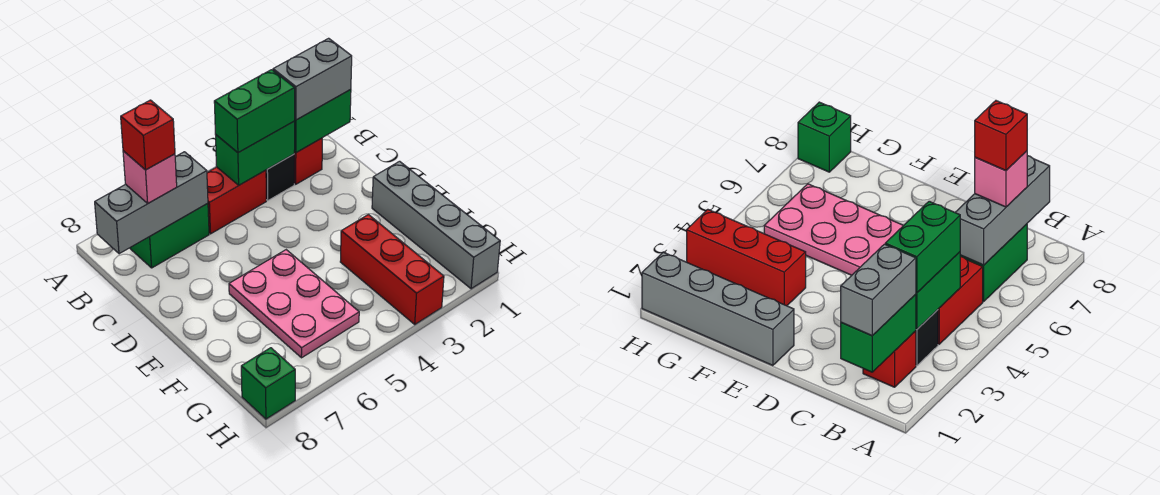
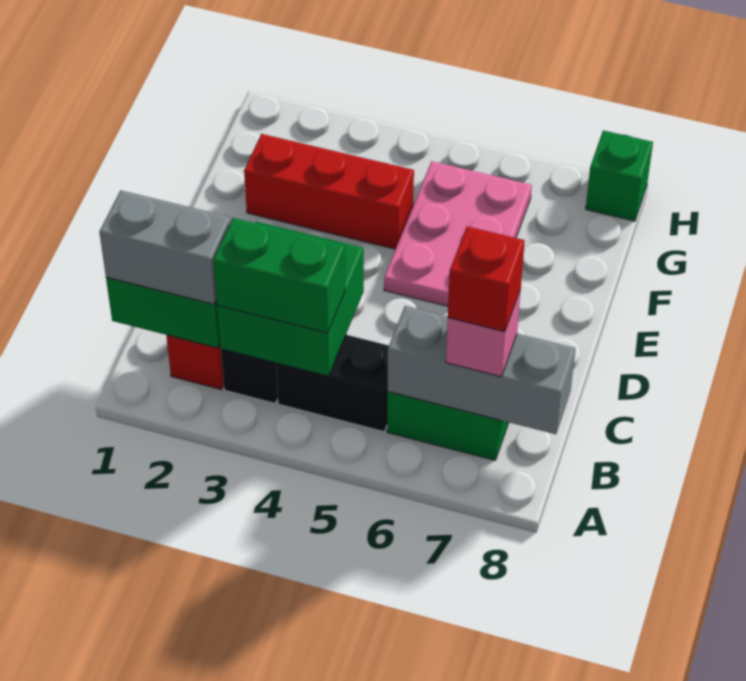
green brick B3:B4 level 2 -> green brick B3:C4 level 2
red brick B4:B5 level 1 -> black brick B4:B5 level 1
grey brick E1:H1 level 1 -> none
red brick F3:H3 level 1 -> red brick F2:F4 level 1

